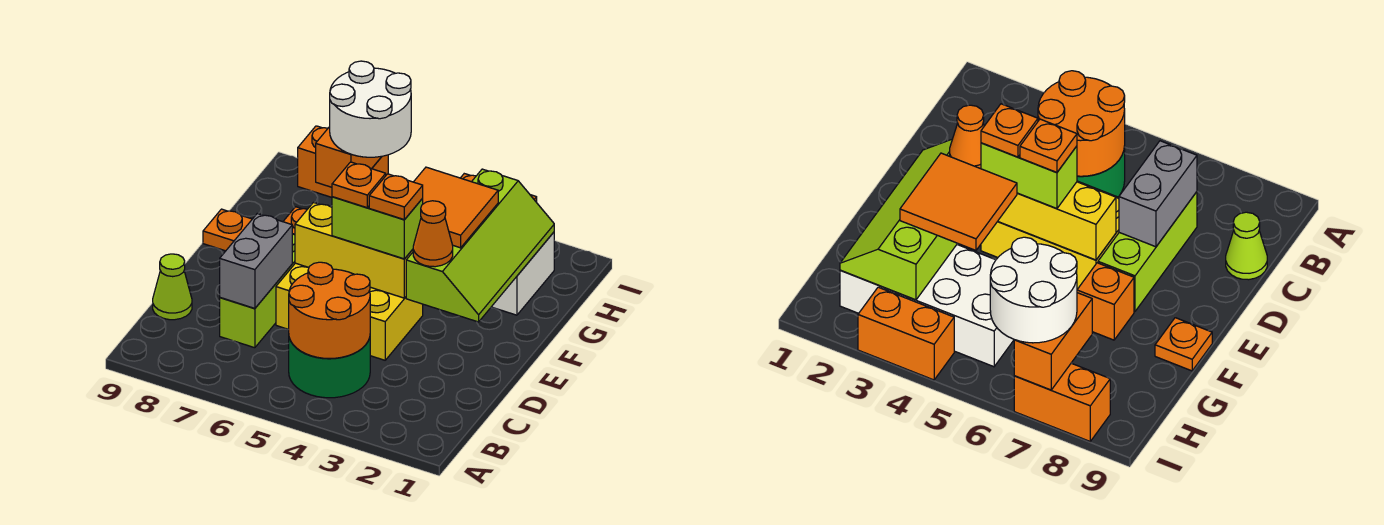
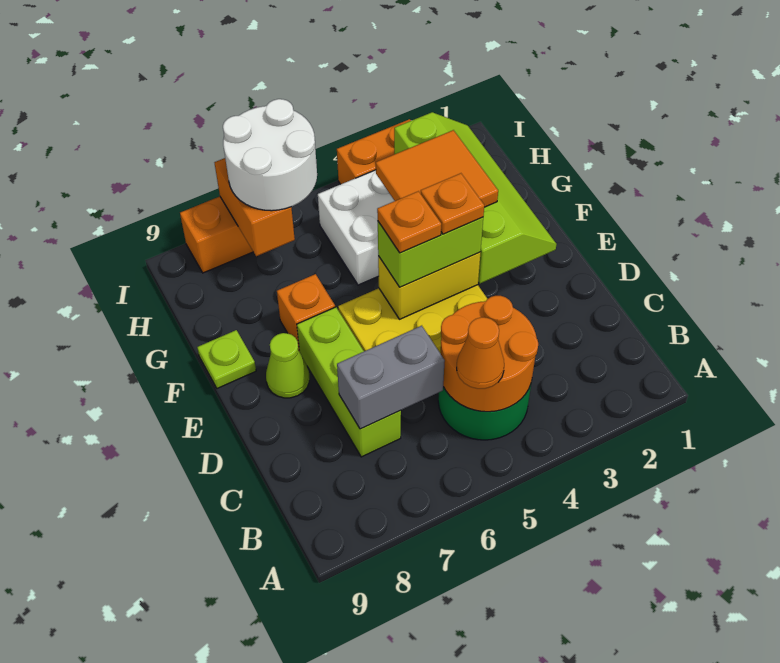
grey brick C7:D7 level 2 -> grey brick C6:C7 level 2
lime cone C9 level 1 -> lime cone E8 level 1
orange cone E3 level 3 -> orange cone B5 level 3
yellow brick E4:E6 level 2 -> yellow brick E4:E5 level 2
orange plate F9 level 1 -> lime plate F9 level 1

